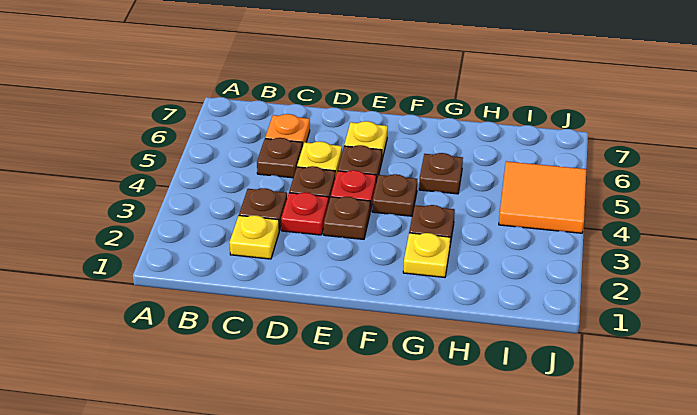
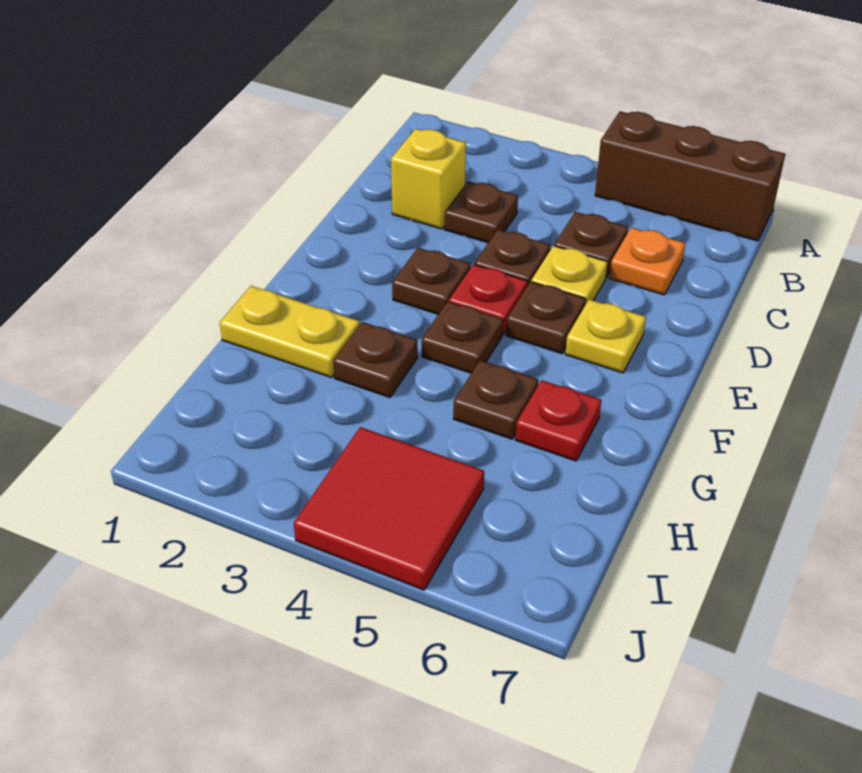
none -> brown brick A5:A7 level 1
yellow plate C2 level 1 -> yellow brick C2 level 1
red plate D3 level 1 -> red plate G6 level 1
yellow plate G2 level 1 -> yellow plate G1:G2 level 1
orange tile I4:J5 level 1 -> red tile I4:J5 level 1

